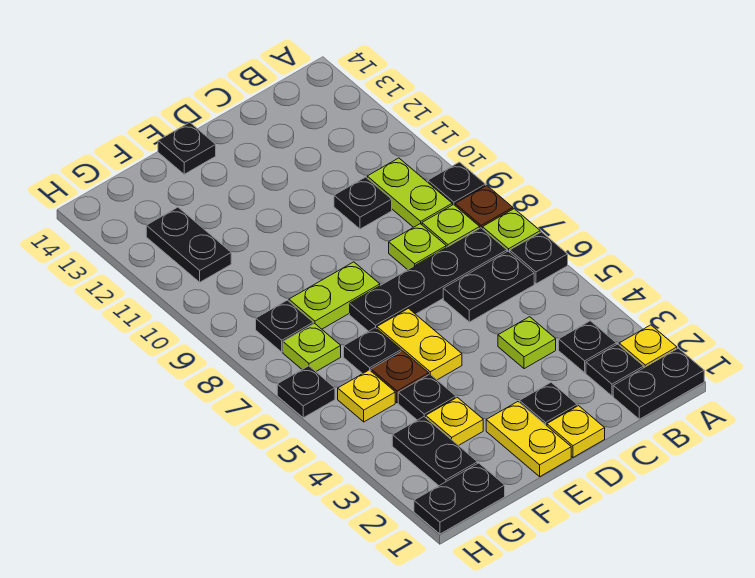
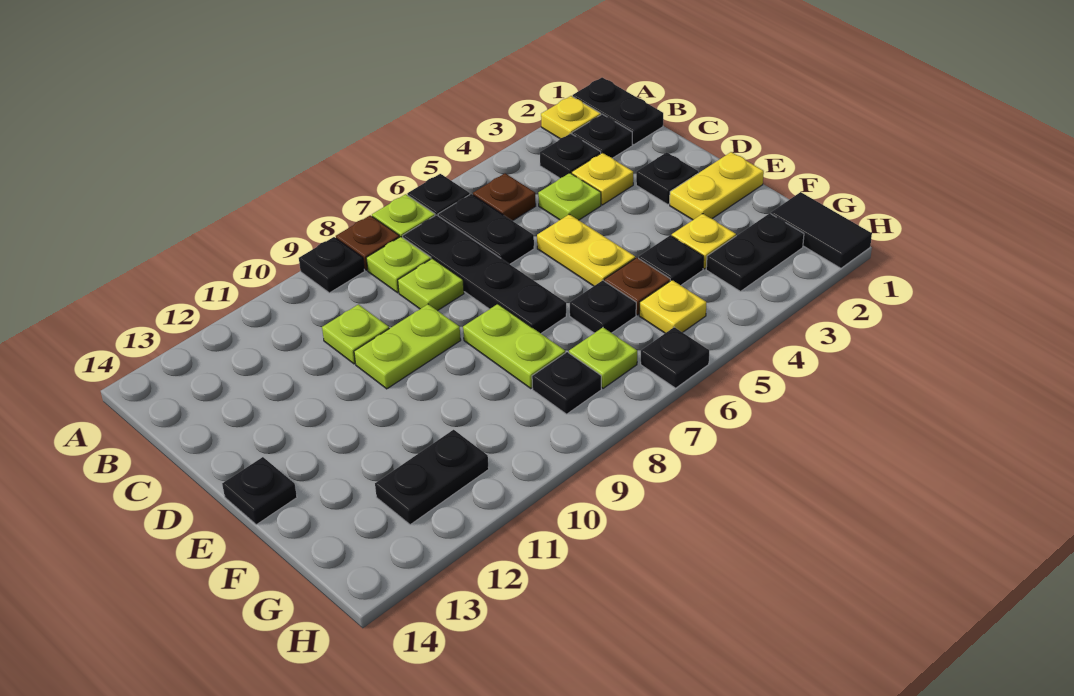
none -> brown plate B5 level 1
lime plate B9:B10 level 1 -> lime plate D9:D10 level 1
black plate C10 level 1 -> lime plate C10 level 1
yellow plate D1 level 1 -> yellow plate C3 level 1
yellow plate E5:E6 level 1 -> yellow plate D5:E5 level 1
black plate G1:H1 level 1 -> black tile G1:H1 level 1

